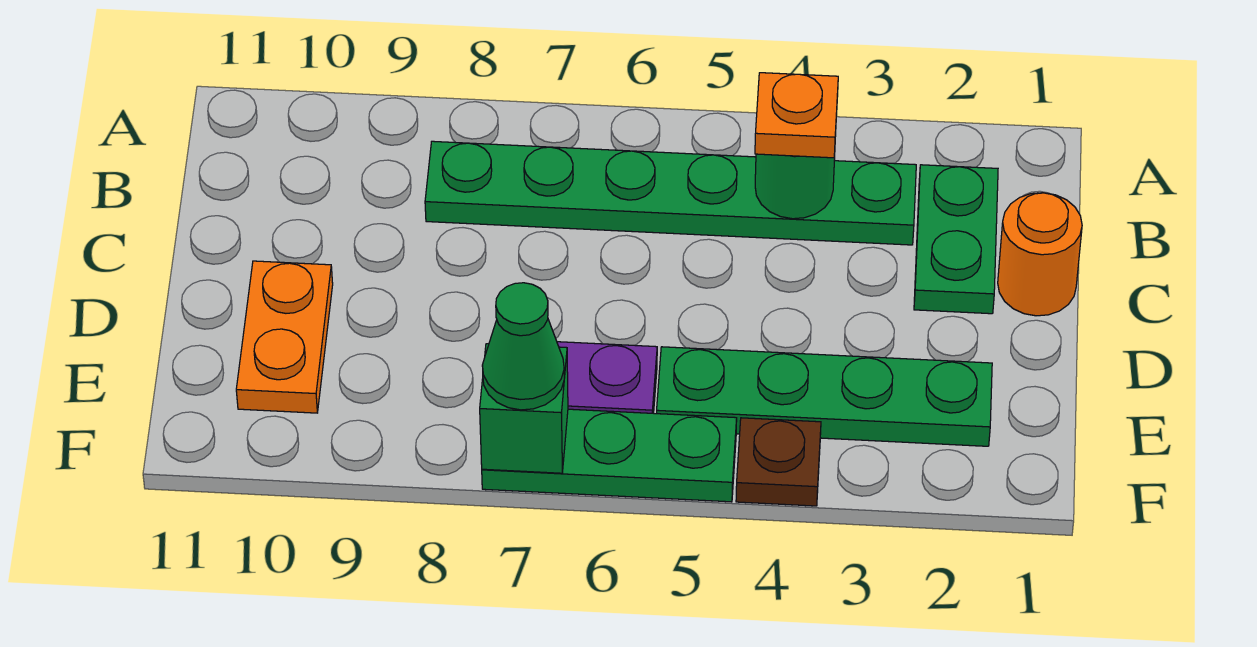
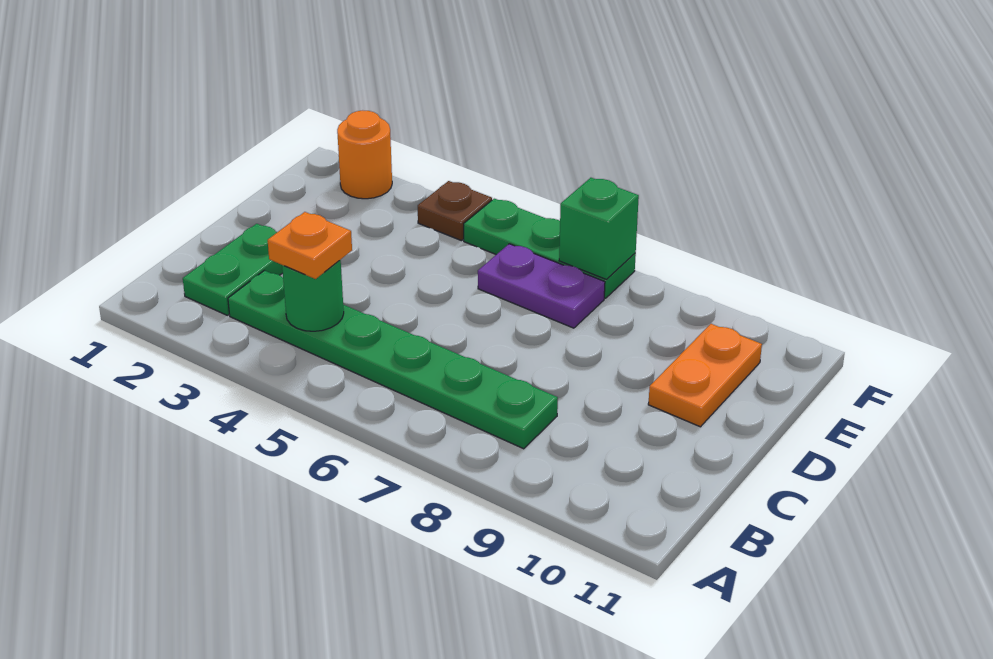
orange round brick C1 level 1 -> orange round brick F2 level 1
green plate E2:E5 level 1 -> none
green cone F7 level 3 -> none

